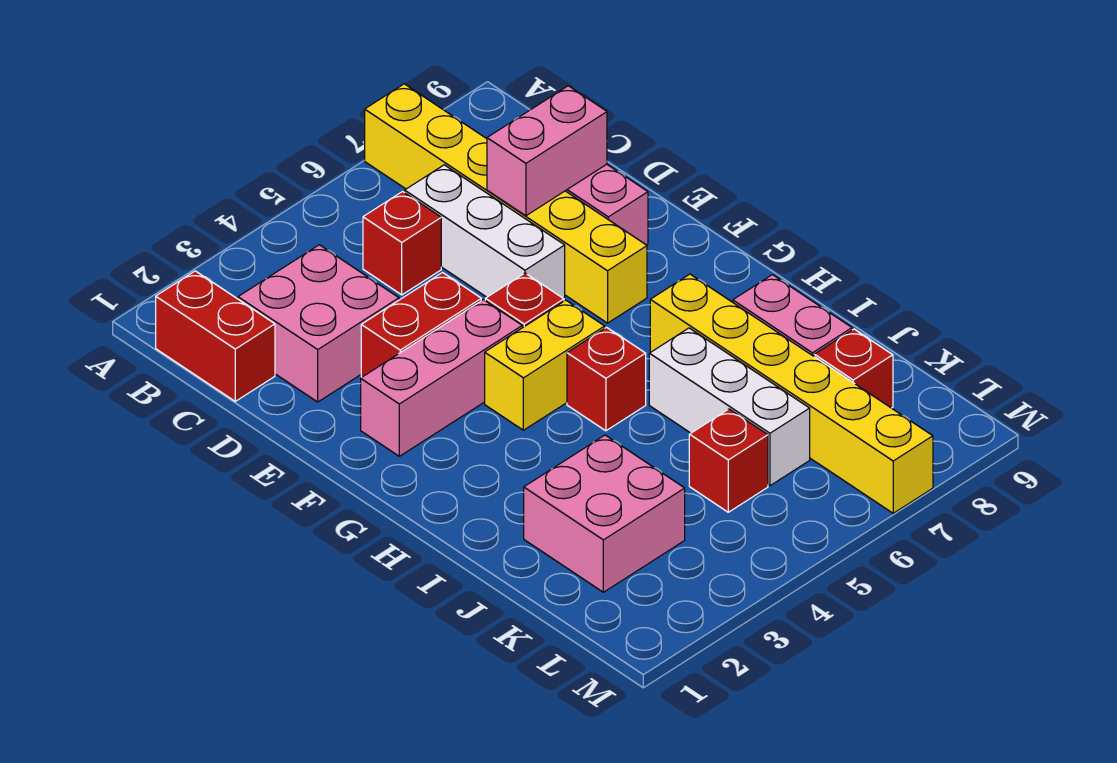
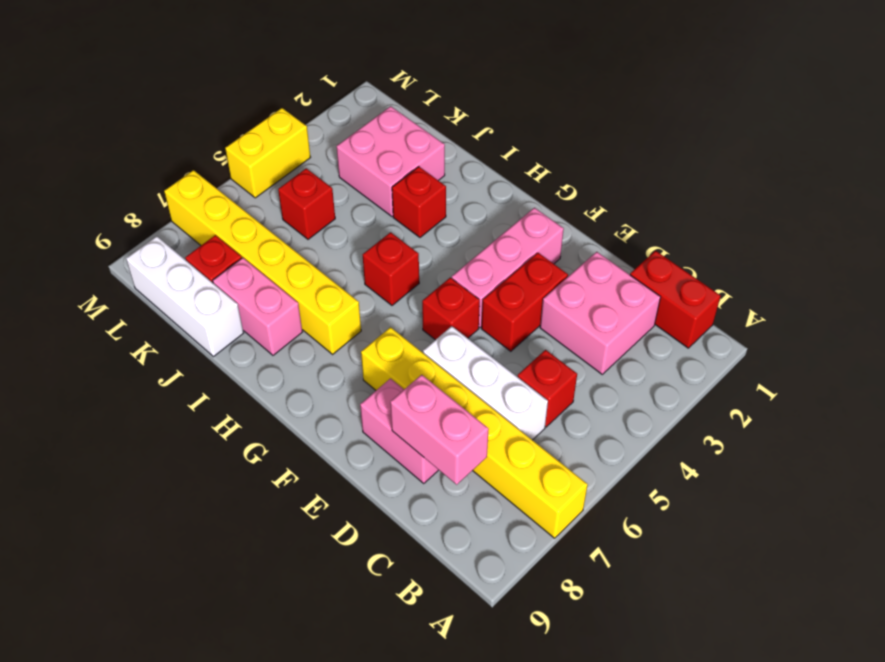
pink brick D7:D8 level 2 -> pink brick C8:D8 level 2
yellow brick G4:G5 level 1 -> yellow brick M4:M5 level 1
none -> red brick I3 level 1
white brick I6:K6 level 1 -> white brick J9:L9 level 1

